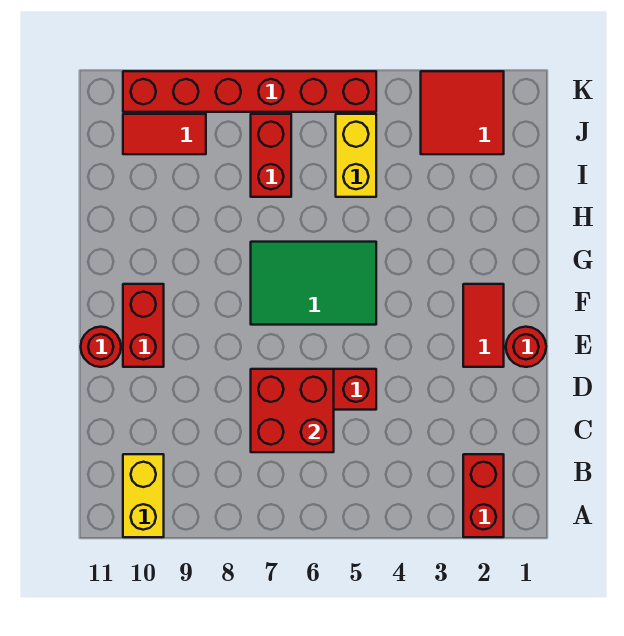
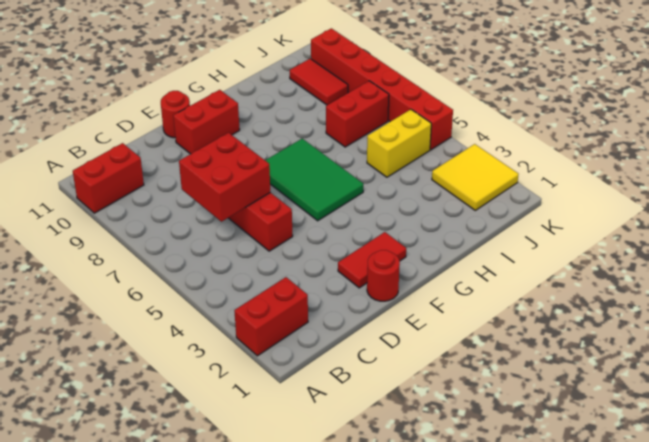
yellow brick A10:B10 level 1 -> red brick A10:B10 level 1
red tile J2:K3 level 1 -> yellow tile J2:K3 level 1

